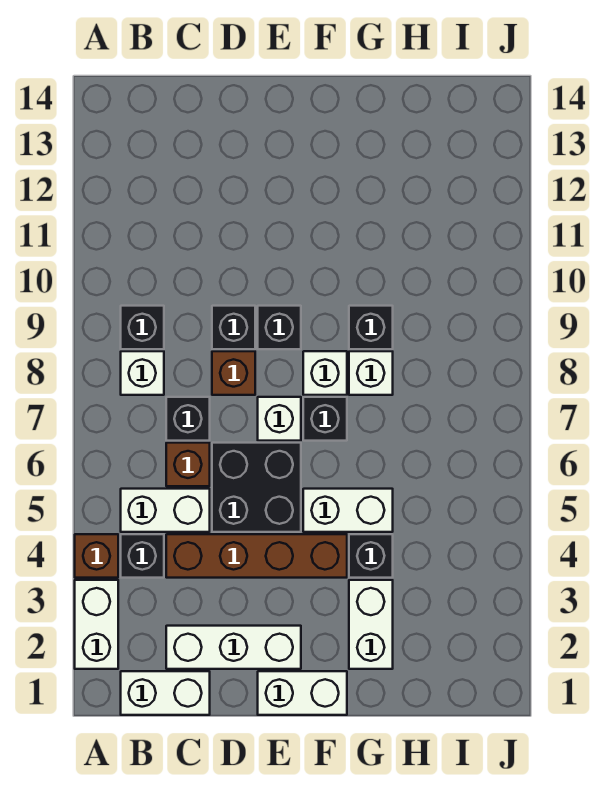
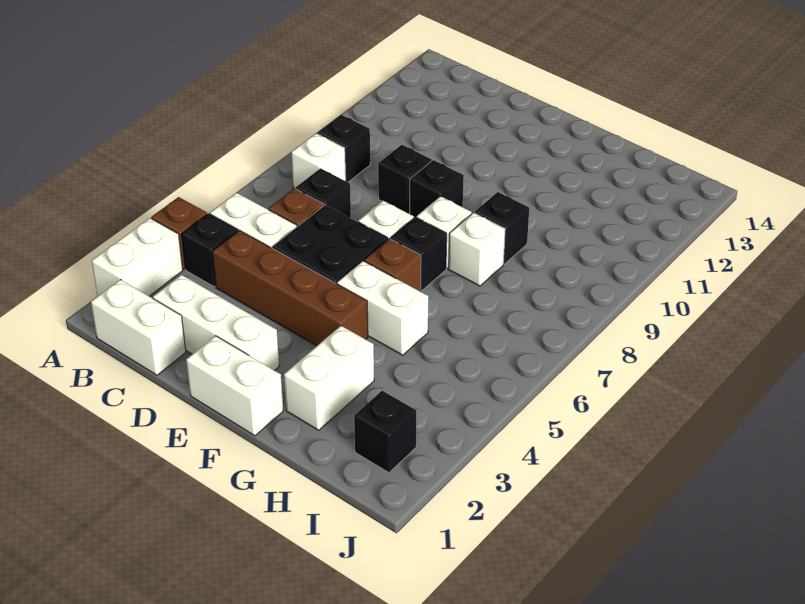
brown brick D8 level 1 -> brown brick F6 level 1
black brick G4 level 1 -> black brick I2 level 1

